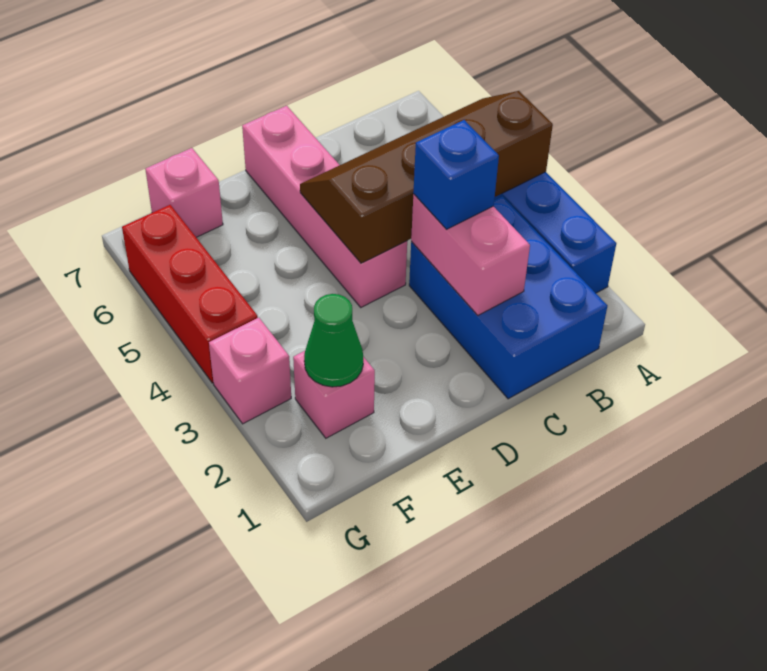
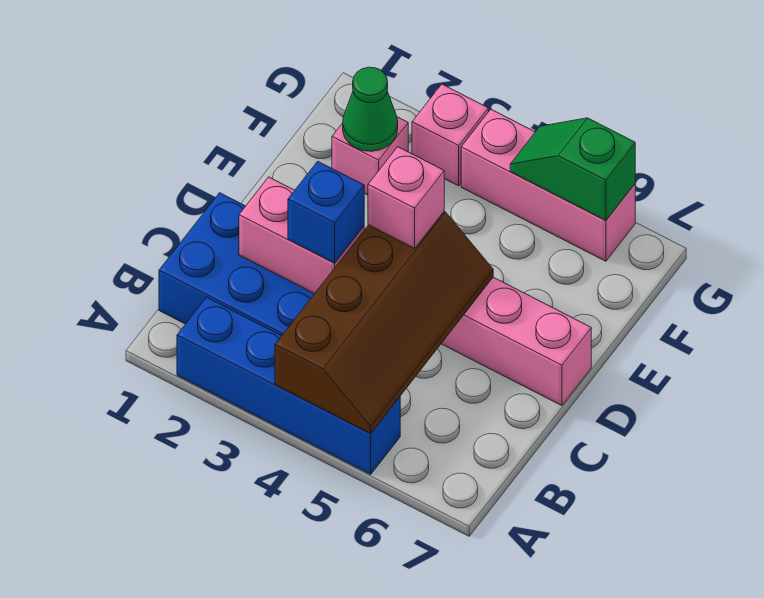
pink brick F7 level 1 -> pink brick D4 level 3
red brick G4:G6 level 1 -> pink brick G4:G6 level 1
none -> green slope G5:G6 level 2 top 6

